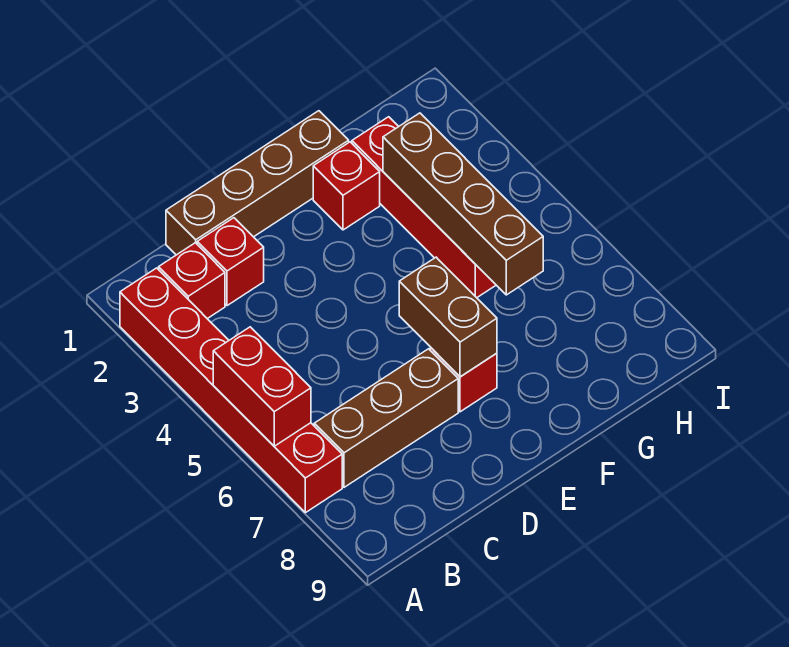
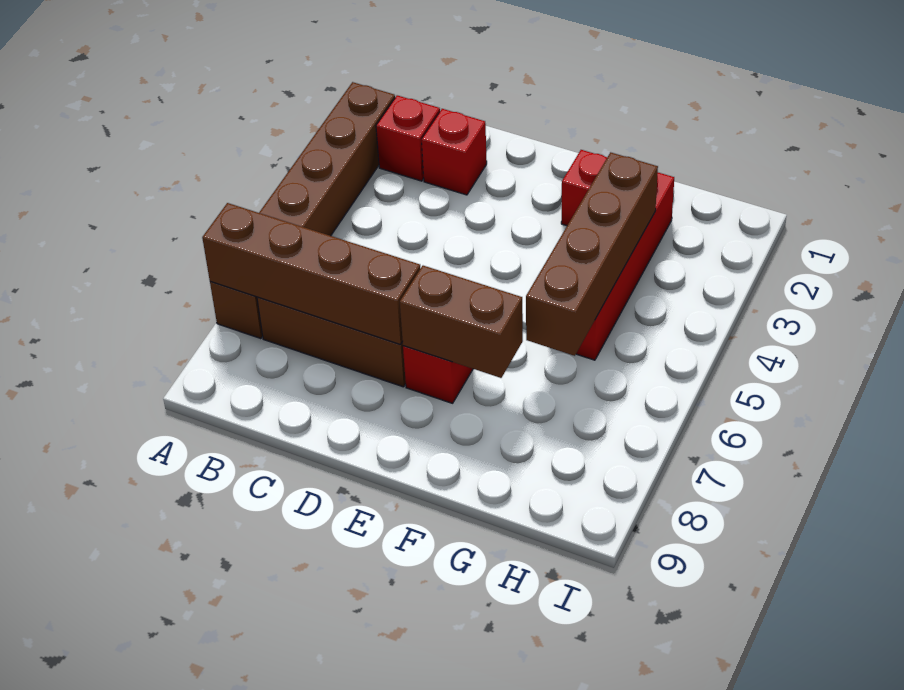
red brick A2:A7 level 1 -> brown brick A2:A7 level 1
red brick A5:A6 level 2 -> none
brown brick C1:F1 level 1 -> brown brick A7:D7 level 2
brown brick E6:E7 level 2 -> brown brick E7:F7 level 2

